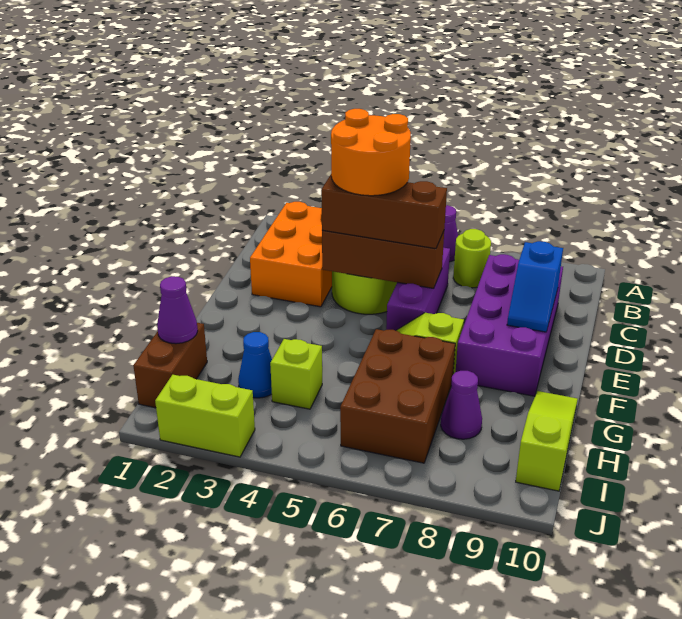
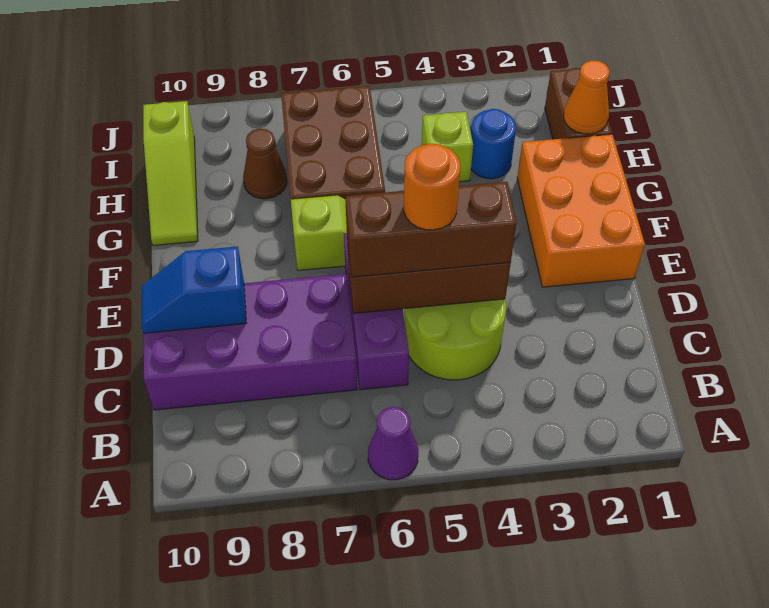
orange brick B2:D3 level 1 -> orange brick E1:G2 level 1
lime round brick B7 level 1 -> none
orange round brick C4:D5 level 4 -> orange round brick D5 level 4
purple brick C8:F9 level 1 -> purple brick C7:D10 level 1
blue slope D9:E9 level 2 top D -> blue slope D9:D10 level 2 top 9
purple cone H1 level 2 -> orange cone H1 level 2
blue cone H3 level 1 -> blue round brick H3 level 1
purple cone H8 level 1 -> brown cone H8 level 1
lime brick J2:J3 level 1 -> none

